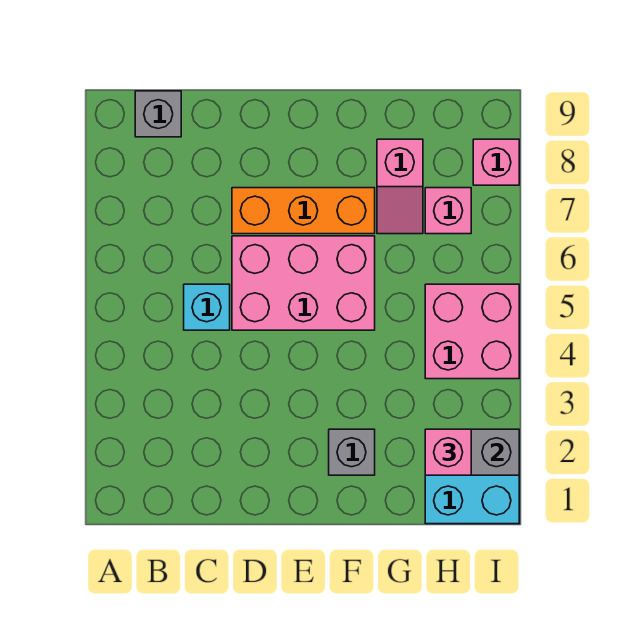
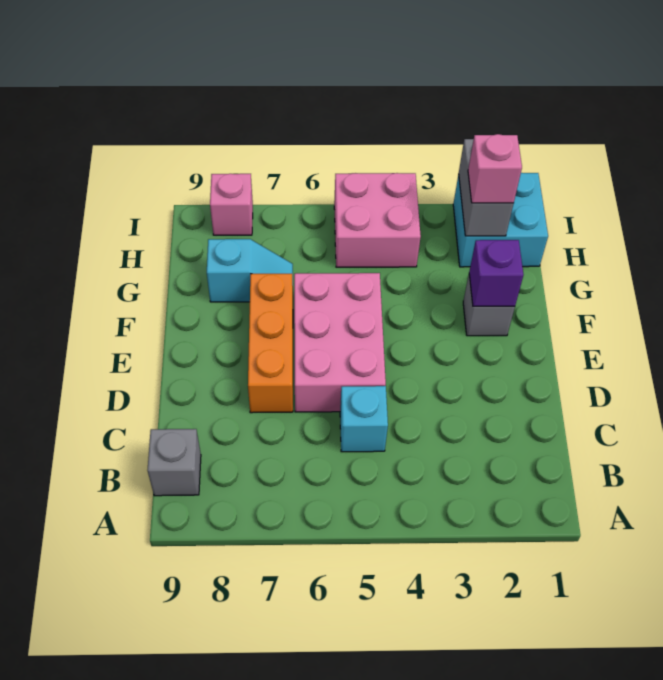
none -> purple brick F2 level 2
pink slope G7:G8 level 1 top 8 -> cyan slope G7:G8 level 1 top 8
pink brick H7 level 1 -> none

